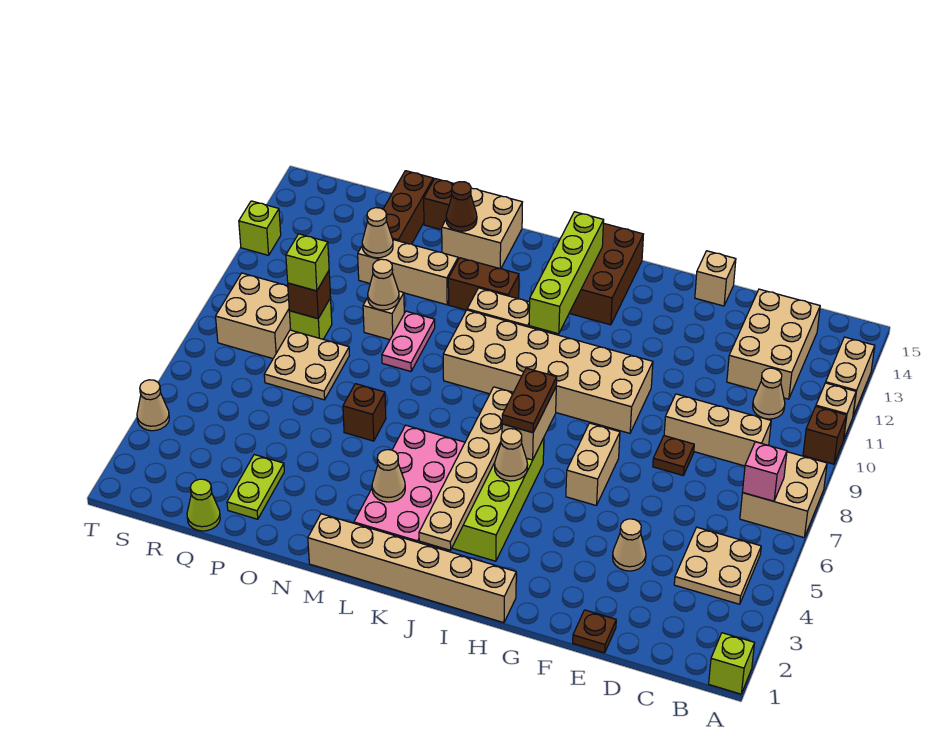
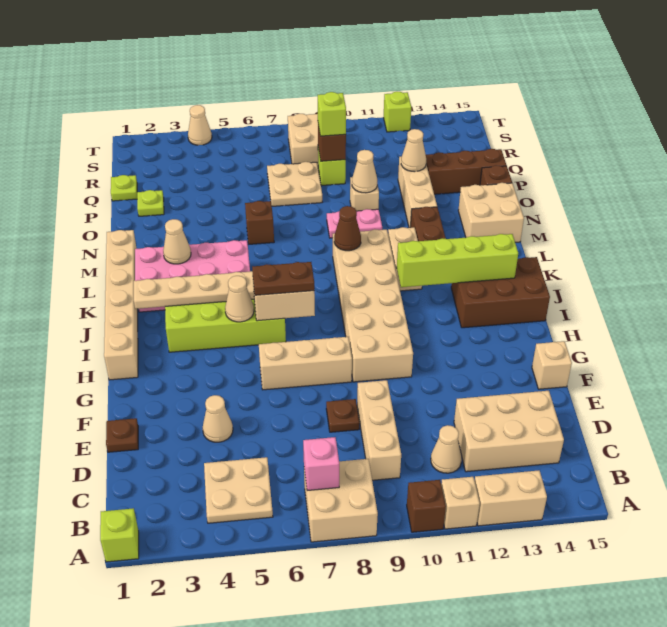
tan brick G6:G7 level 1 -> tan brick G6:G8 level 1
brown cone N14 level 2 -> brown cone L9 level 2
lime plate P2:P3 level 1 -> lime plate P2 level 1
lime cone Q1 level 1 -> lime plate Q1 level 1

